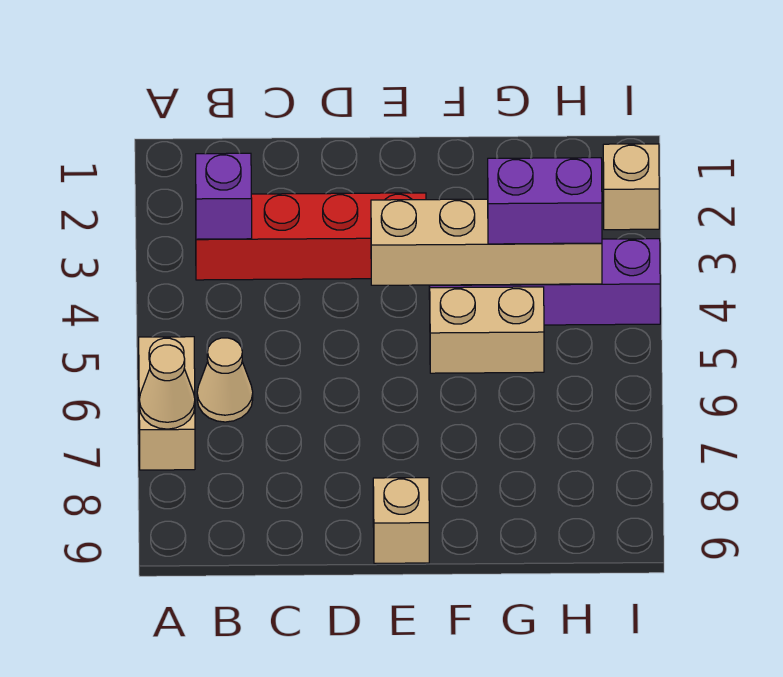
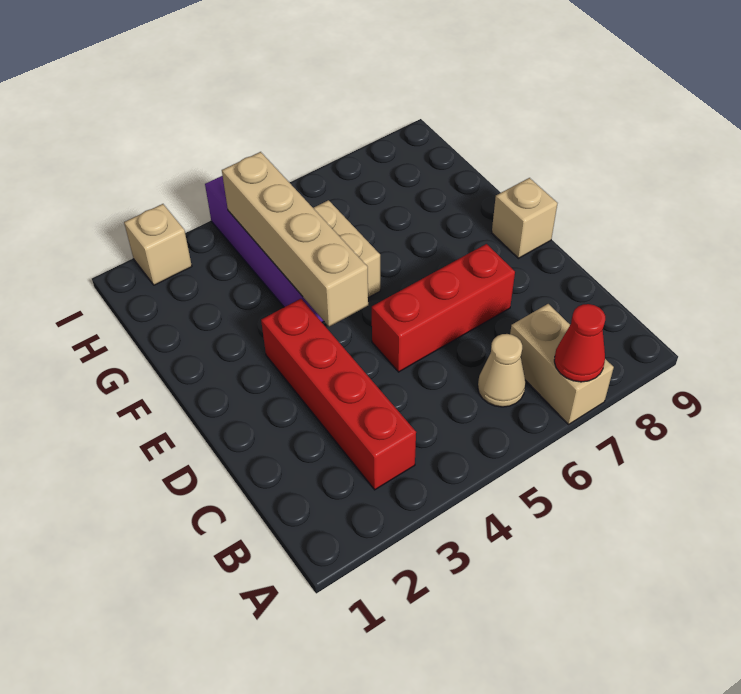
tan brick A6:A7 level 1 -> tan brick A7:B7 level 1
tan cone A7 level 2 -> red cone A7 level 2
purple brick B3 level 2 -> none
none -> red brick D5:D7 level 1
purple brick G4:H4 level 3 -> none

